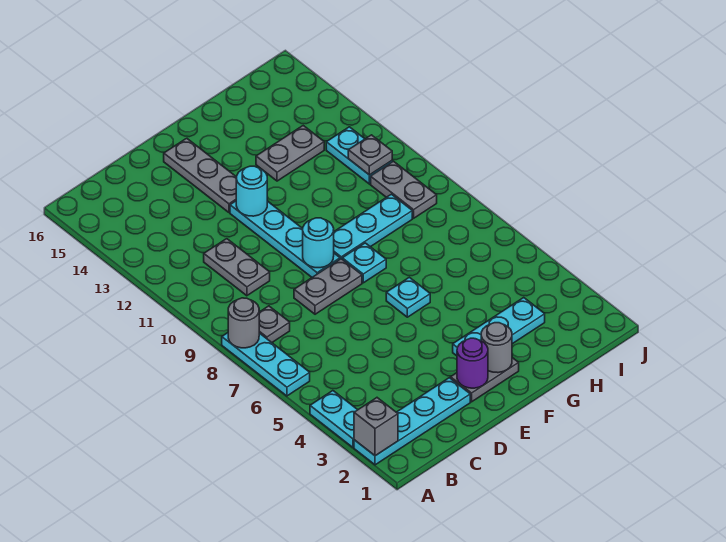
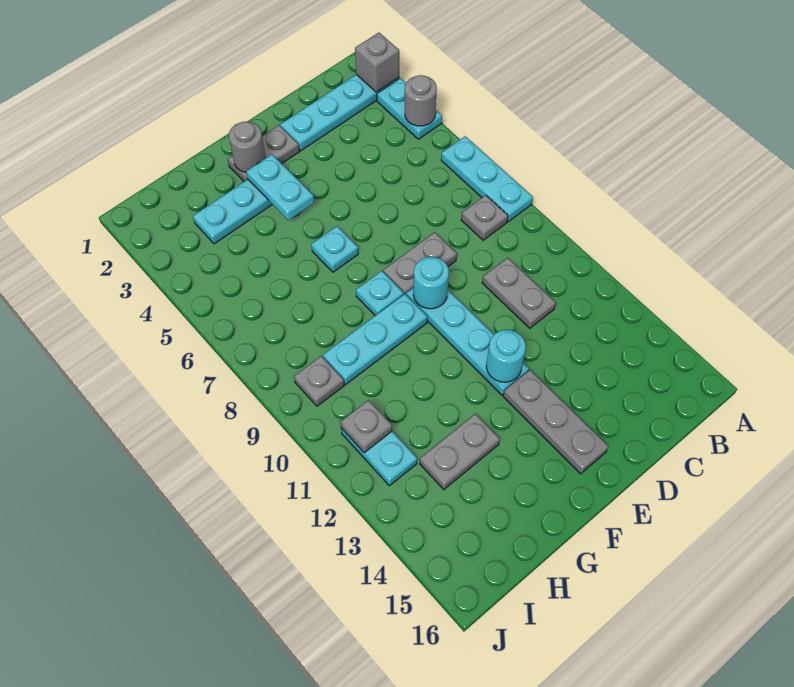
grey round brick A8 level 2 -> grey round brick A4 level 2
purple round brick E2 level 2 -> none
none -> cyan plate F3:F4 level 2
grey plate I9:I10 level 1 -> grey plate I9 level 1

